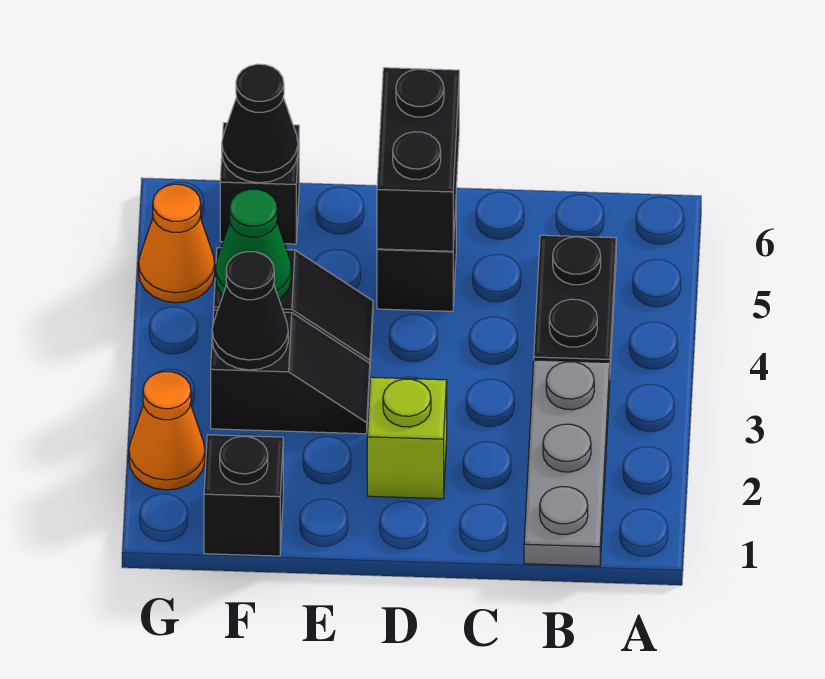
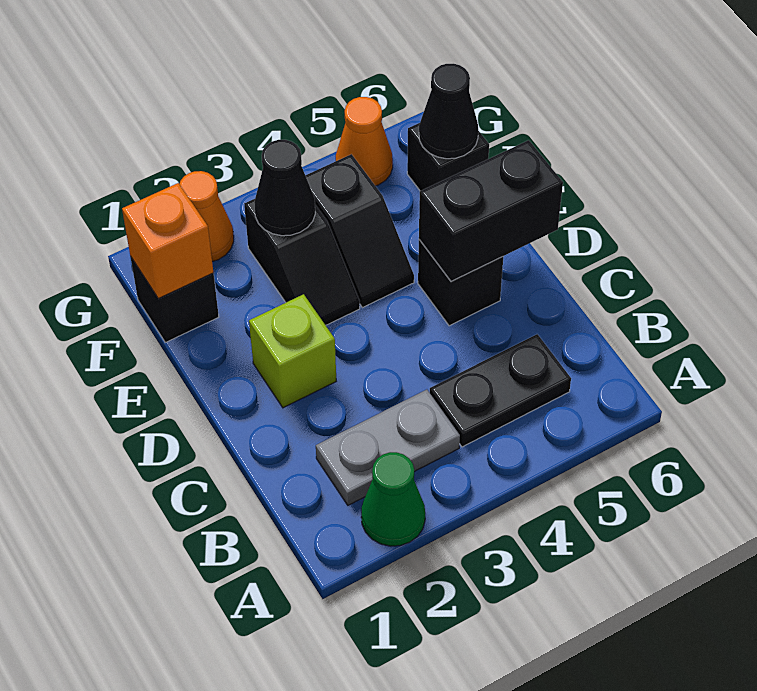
grey plate B1:B3 level 1 -> grey plate B2:B3 level 1
none -> orange brick F1 level 2
green cone F4 level 2 -> green cone A2 level 1

